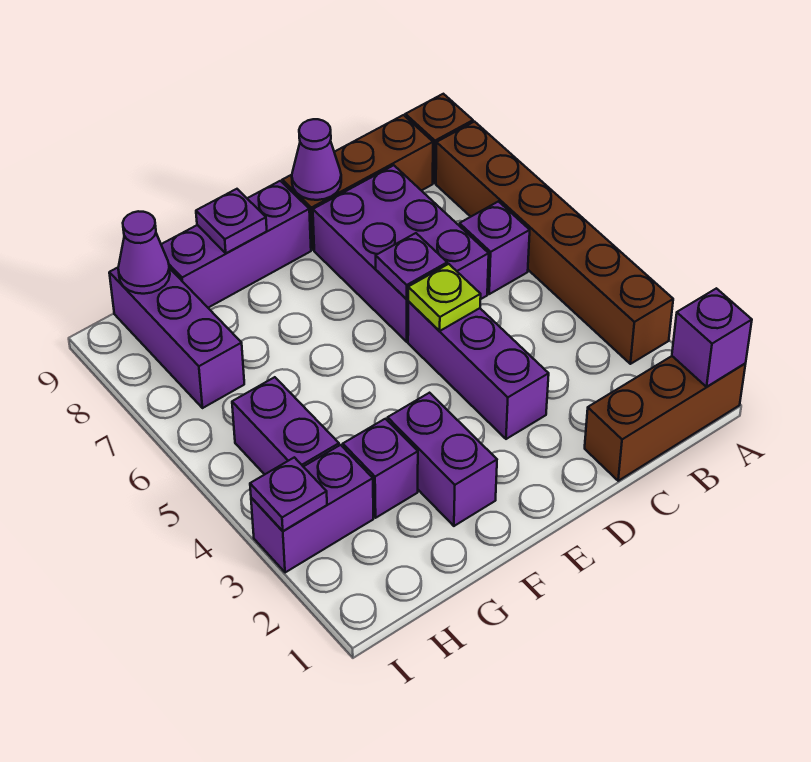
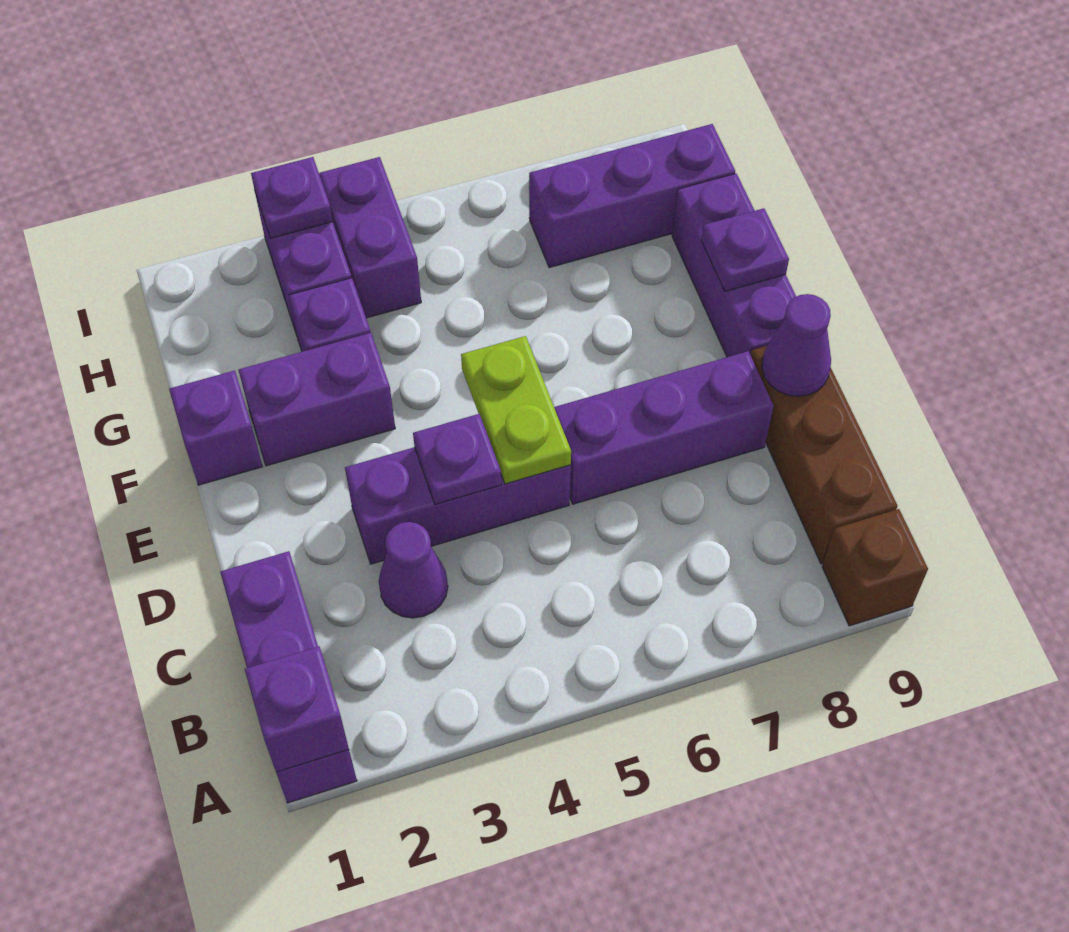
brown brick A1:C1 level 1 -> purple brick A1:C1 level 1
brown brick A3:A8 level 1 -> none
purple brick B6 level 1 -> purple brick F1 level 1
purple brick C6:D8 level 1 -> purple brick D6:D8 level 1
lime plate D5 level 2 -> lime plate D5:E5 level 2
purple plate D6 level 2 -> purple plate D4 level 2
purple brick H4:H5 level 1 -> purple brick H4:I4 level 1
purple cone H9 level 2 -> purple cone C3 level 1

